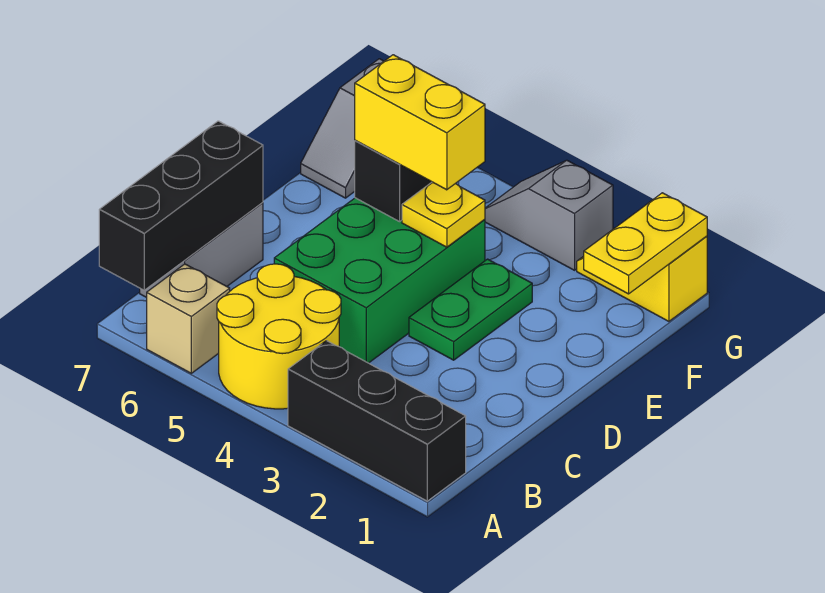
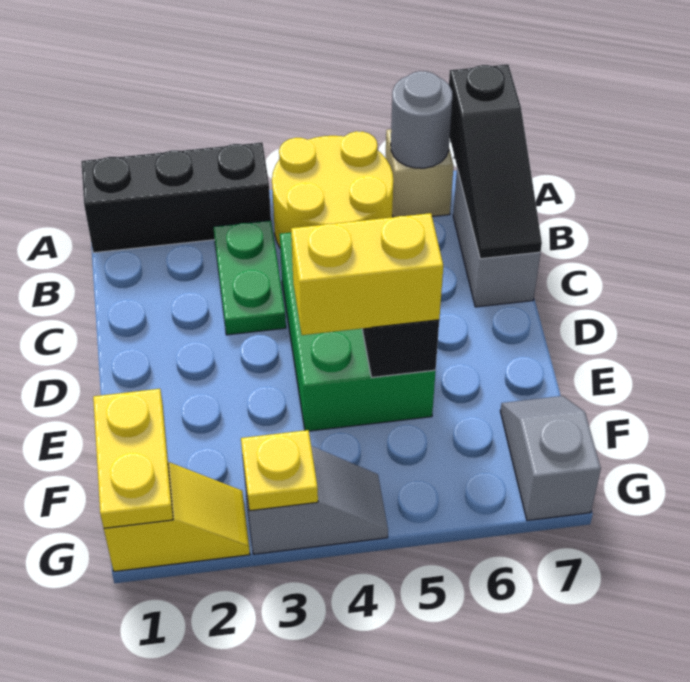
none -> grey round brick A6 level 2
black brick A7:C7 level 2 -> black slope A7:C7 level 2 top A
green plate D3:E3 level 1 -> green plate B3:C3 level 1
yellow plate E4 level 2 -> yellow plate G3 level 2

